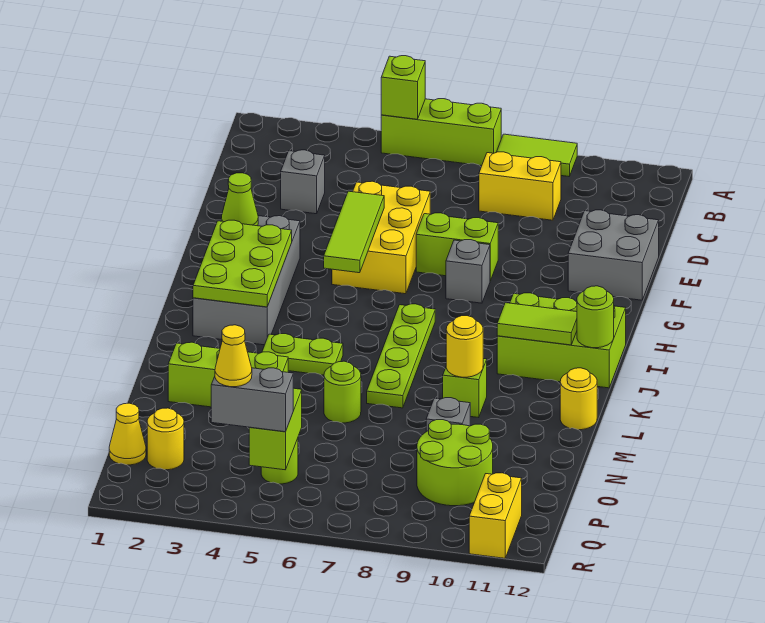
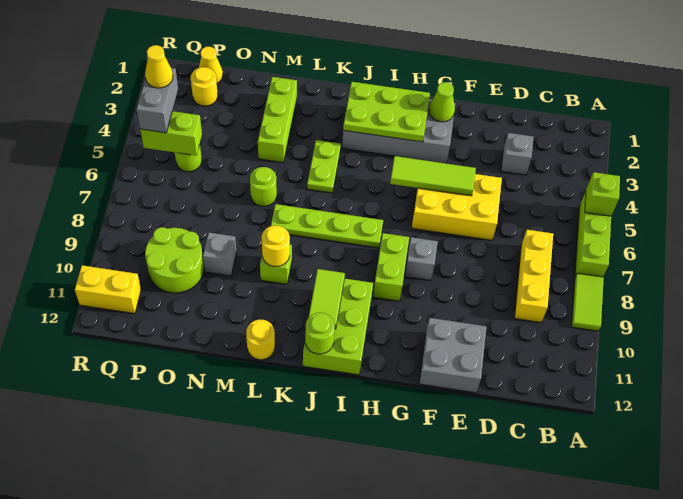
yellow brick C8:C9 level 1 -> yellow brick C7:C9 level 1
lime brick F7:F8 level 1 -> lime brick H8:H9 level 1

